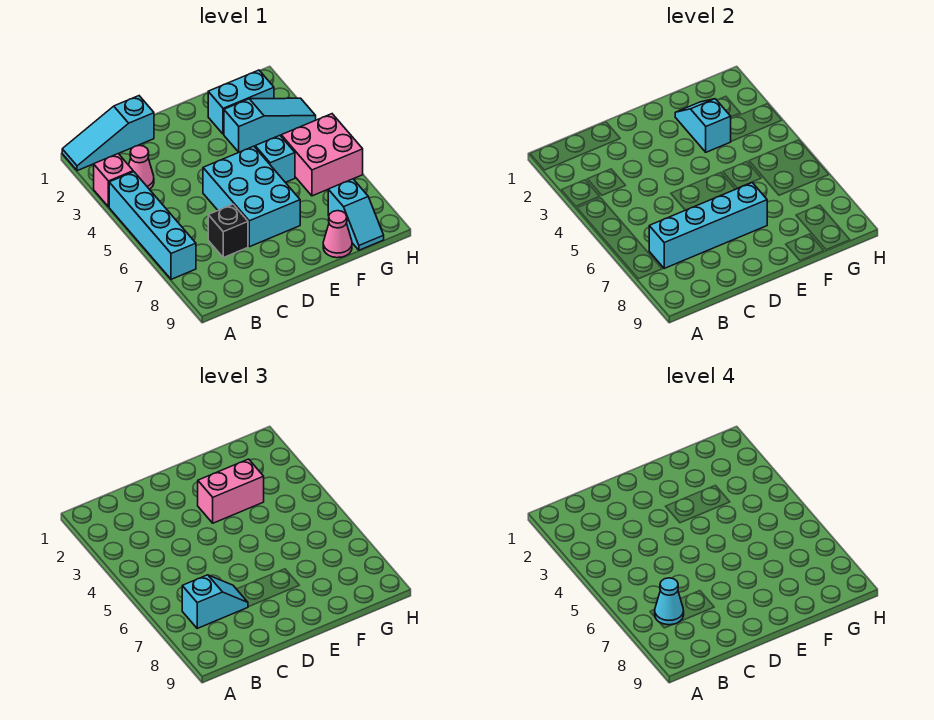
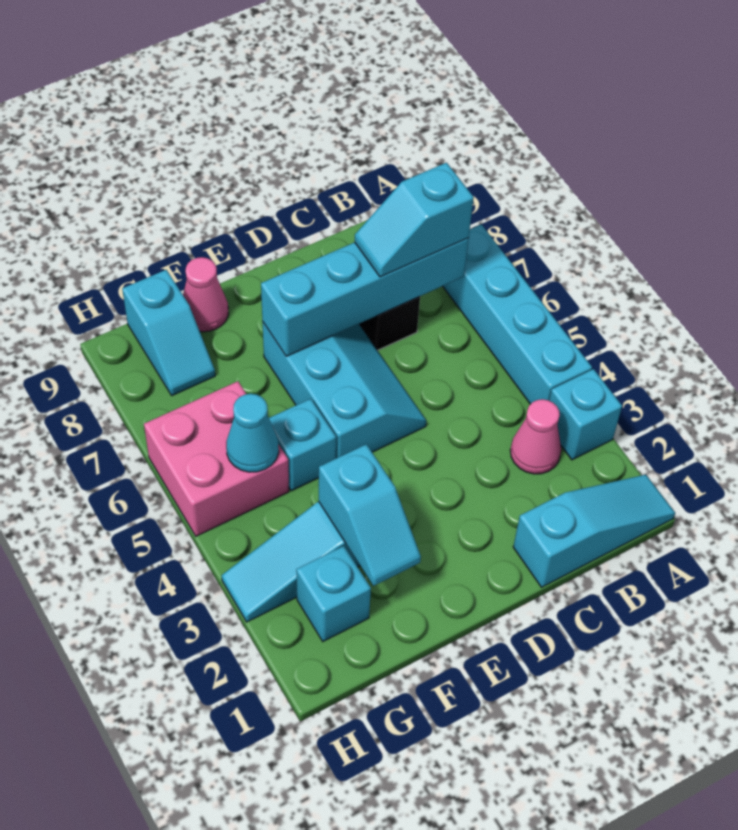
pink brick A3 level 1 -> cyan brick A3 level 1
cyan cone B7 level 4 -> cyan cone G5 level 2
cyan brick D5:E7 level 1 -> cyan slope D5:E7 level 1 top E
pink brick E3:F3 level 3 -> none
cyan brick F2:G2 level 1 -> cyan brick G2 level 1
cyan slope G8:G9 level 1 top 8 -> cyan slope G8:G9 level 1 top 9

